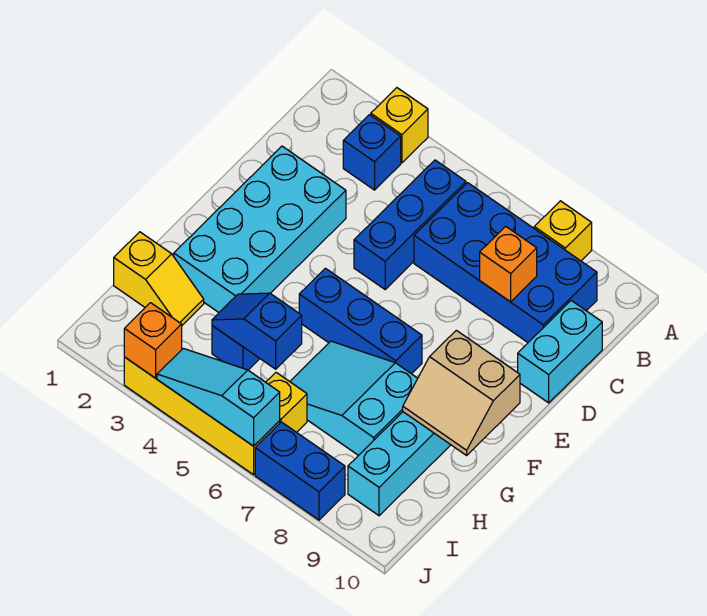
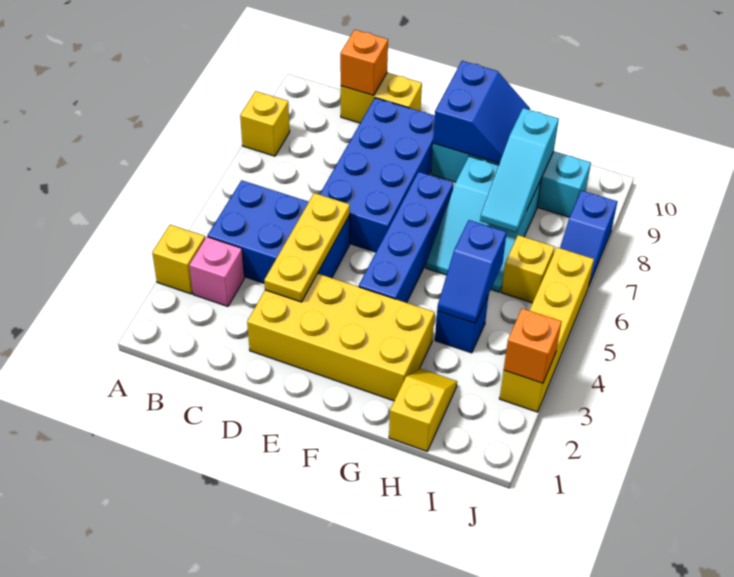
blue brick B3 level 1 -> pink brick B3 level 1
blue brick B5:D5 level 1 -> blue brick B4:D5 level 1
blue brick B6:C9 level 1 -> blue brick D6:E9 level 1
orange brick C8 level 2 -> orange brick C10 level 2
cyan brick C10:D10 level 1 -> yellow brick C10:D10 level 1
cyan brick D2:G3 level 1 -> yellow brick D2:G3 level 1
none -> yellow plate D3:D5 level 2
blue brick F5:F7 level 1 -> blue brick F4:F7 level 1
tan slope F9:G10 level 2 top F -> blue slope F9:G10 level 2 top F
cyan slope J4:J6 level 2 top 6 -> cyan slope H7:H9 level 2 top 9
blue brick J7:J8 level 1 -> blue slope J7:J8 level 1 top 8

